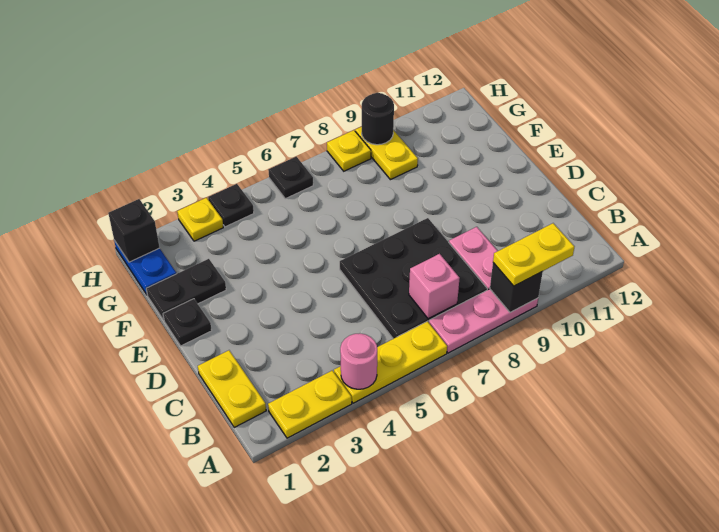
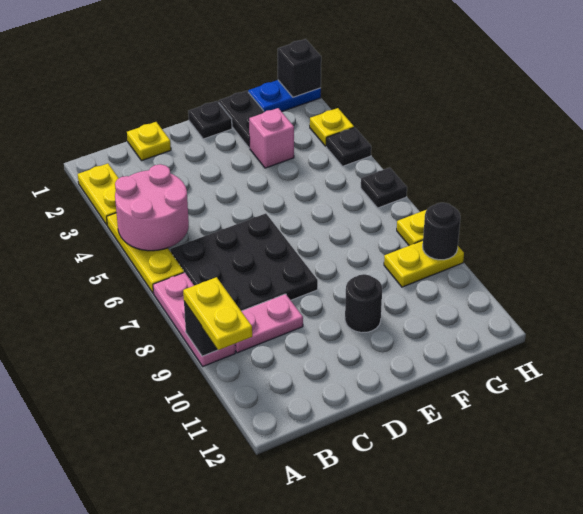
pink round brick A4 level 2 -> pink round brick A4:B5 level 2
yellow plate B1:C1 level 1 -> yellow plate C1 level 1
pink brick B7 level 2 -> pink brick F3 level 1
none -> black round brick E10 level 1

